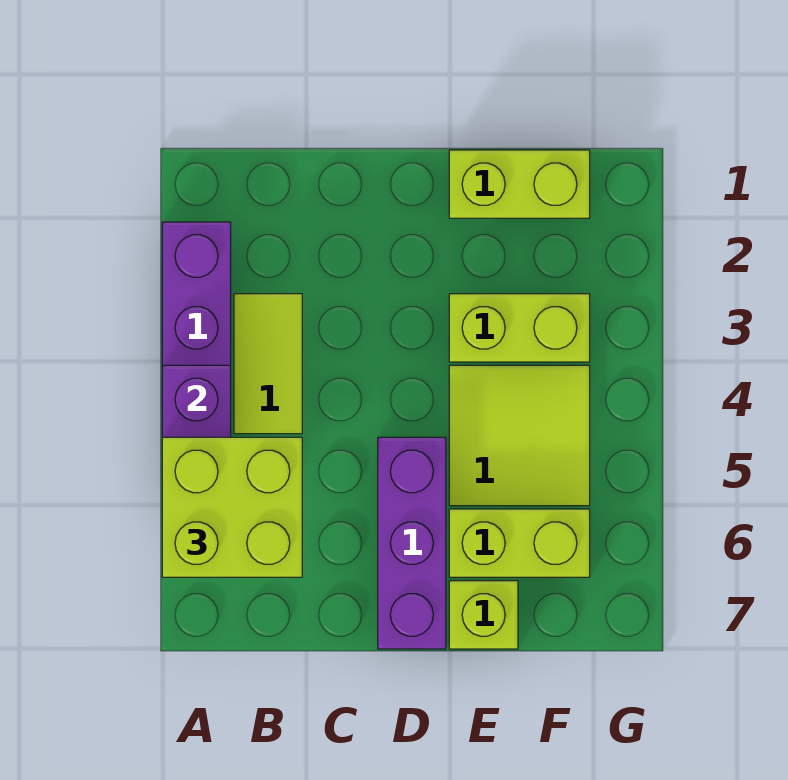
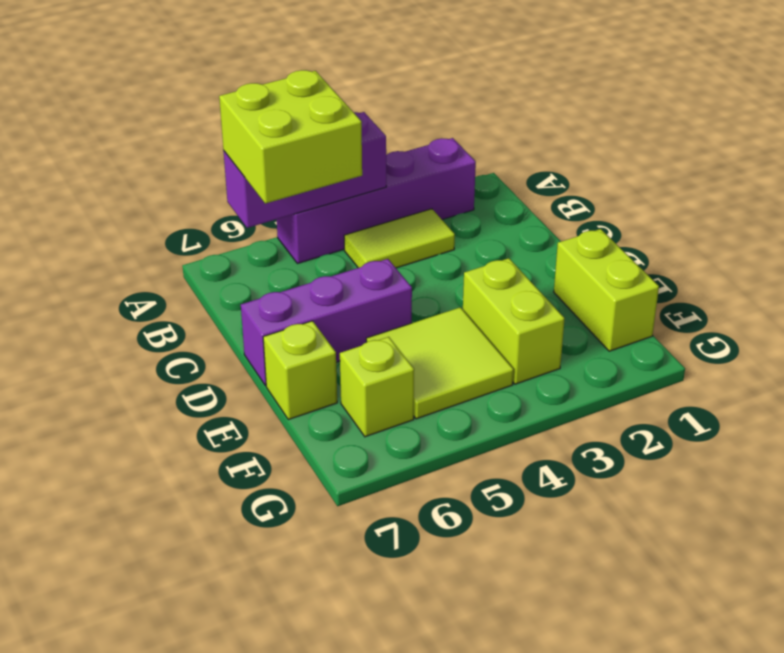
lime brick E6:F6 level 1 -> lime brick F6 level 1

